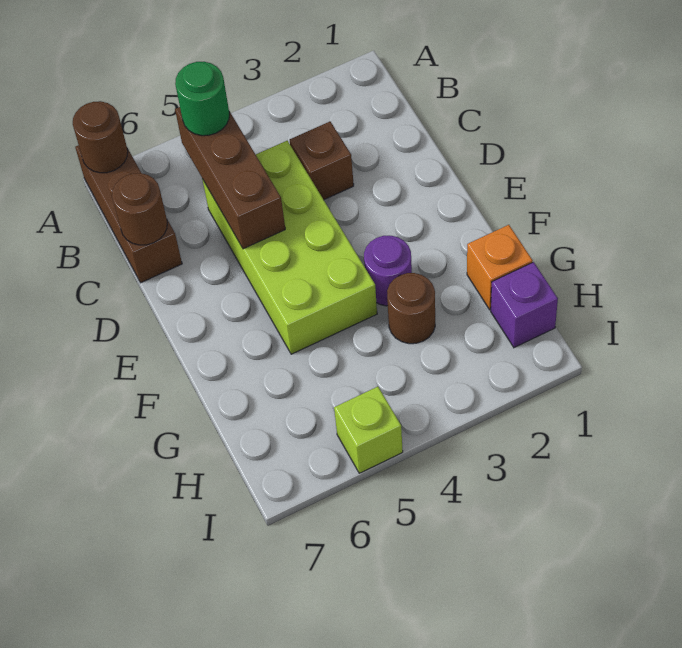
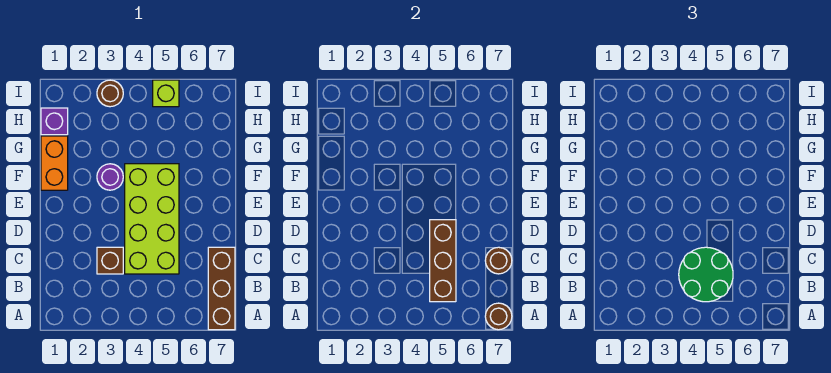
green round brick B5 level 3 -> green round brick B4:C5 level 3
orange brick G1 level 1 -> orange brick F1:G1 level 1
brown round brick G3 level 1 -> brown round brick I3 level 1

